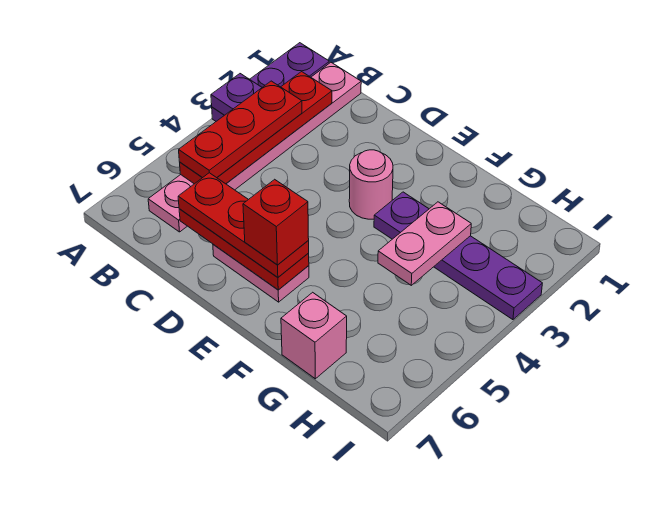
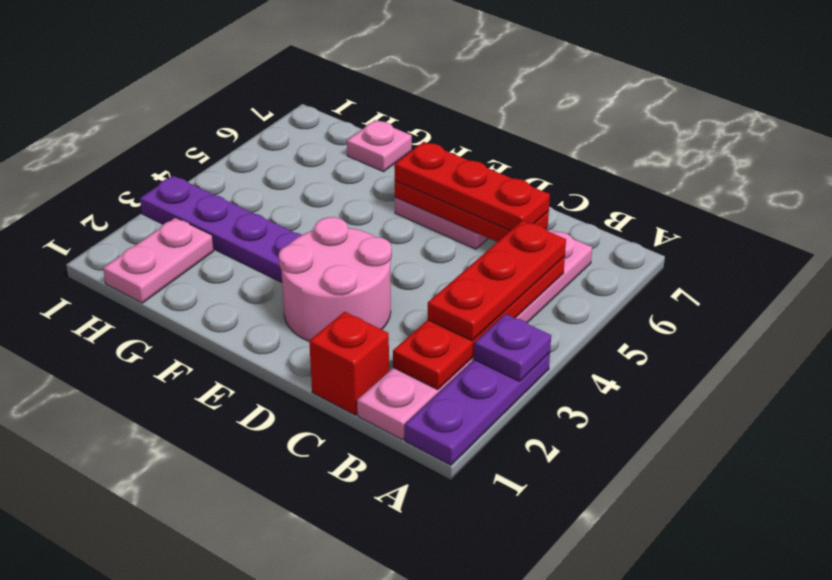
pink round brick E3 level 1 -> pink round brick D2:E3 level 1
red brick E6 level 4 -> red brick C1 level 1
pink plate G3:G4 level 2 -> pink plate H1:H2 level 1
pink brick G7 level 1 -> pink plate G7 level 1

